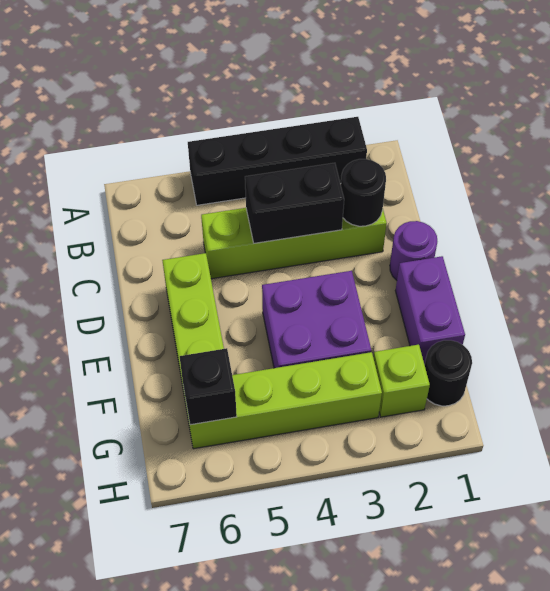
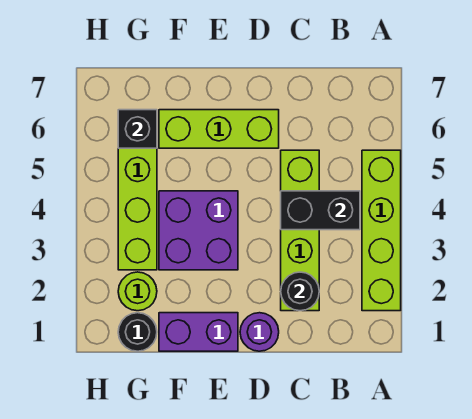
black brick A2:A5 level 1 -> lime brick A2:A5 level 1
black brick C3:C4 level 2 -> black brick B4:C4 level 2
lime brick G2 level 1 -> lime round brick G2 level 1

